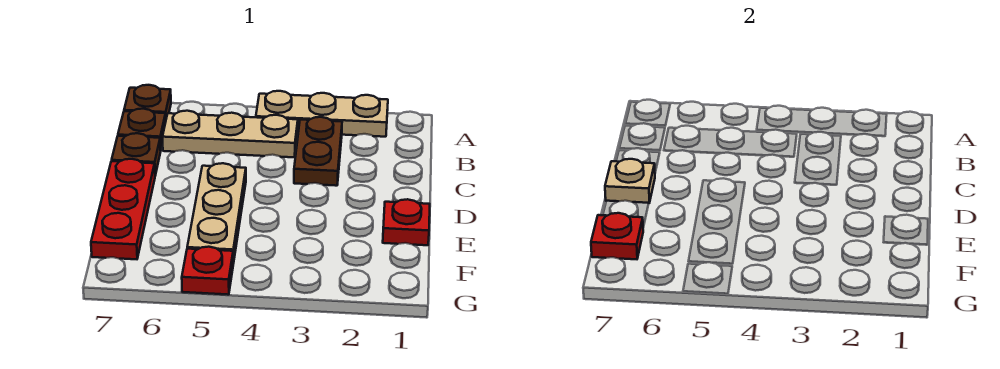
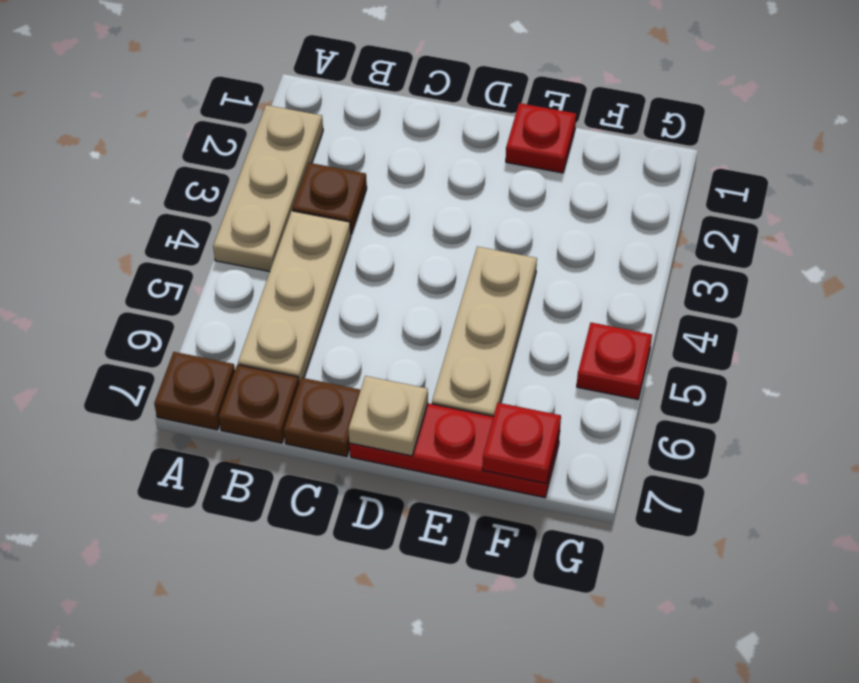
brown plate B3:C3 level 1 -> brown plate B3 level 1
tan plate D5:F5 level 1 -> tan plate E4:E6 level 1

